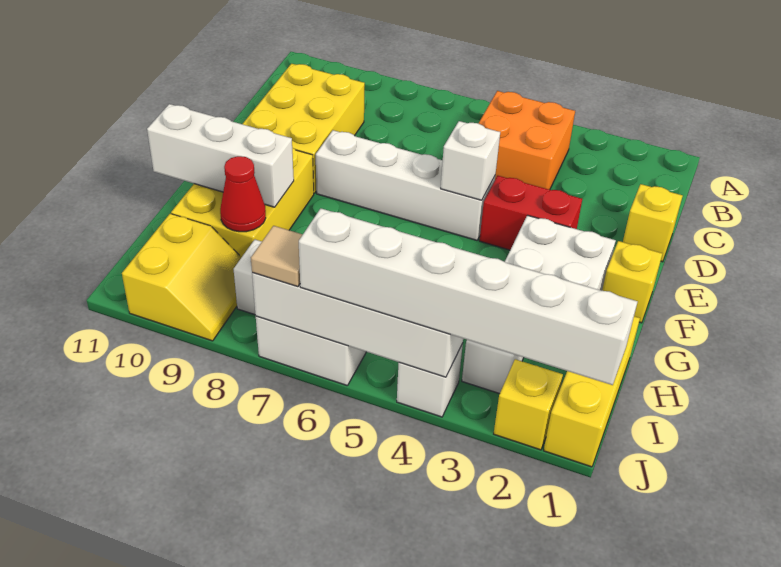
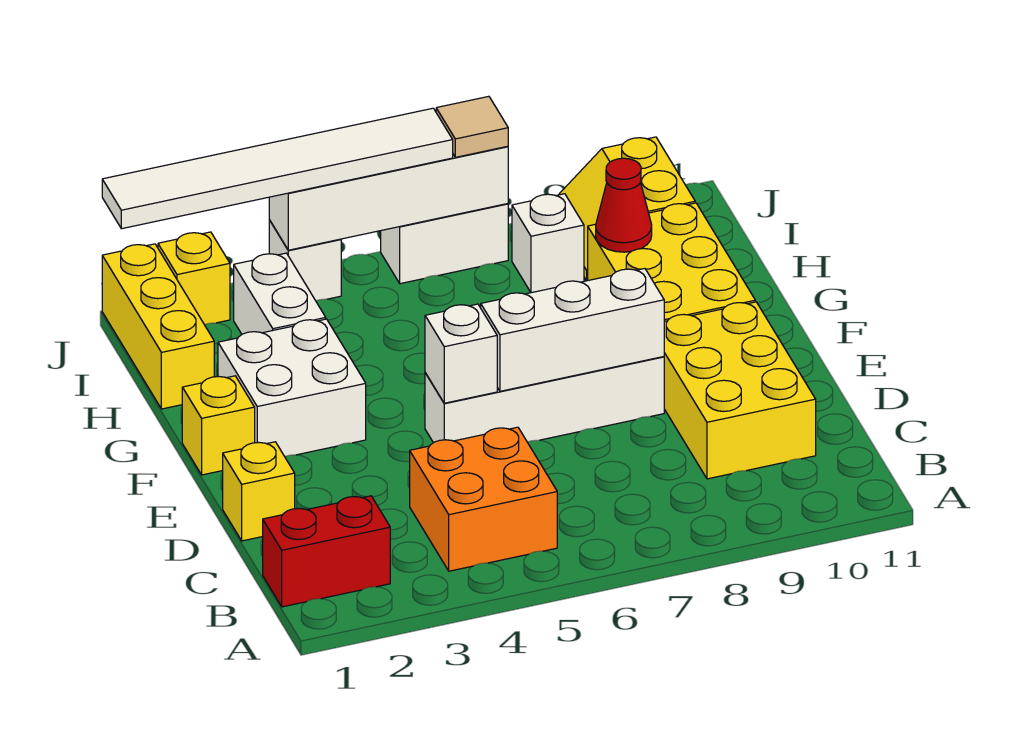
red brick E3:E4 level 1 -> red brick B1:B2 level 1
white brick G9:G11 level 2 -> white brick E6:E8 level 2
white brick J1:J6 level 3 -> white tile J1:J6 level 3

